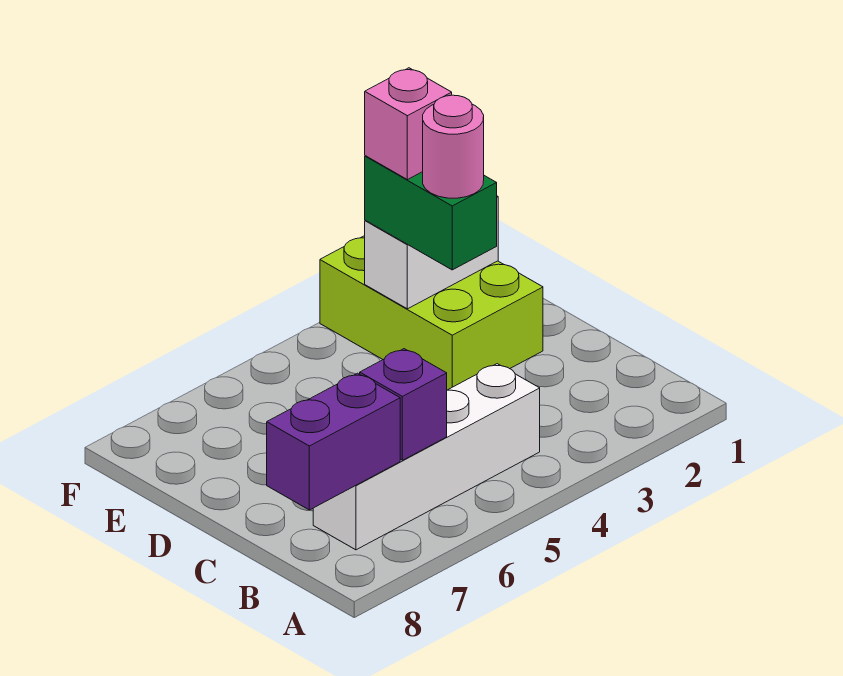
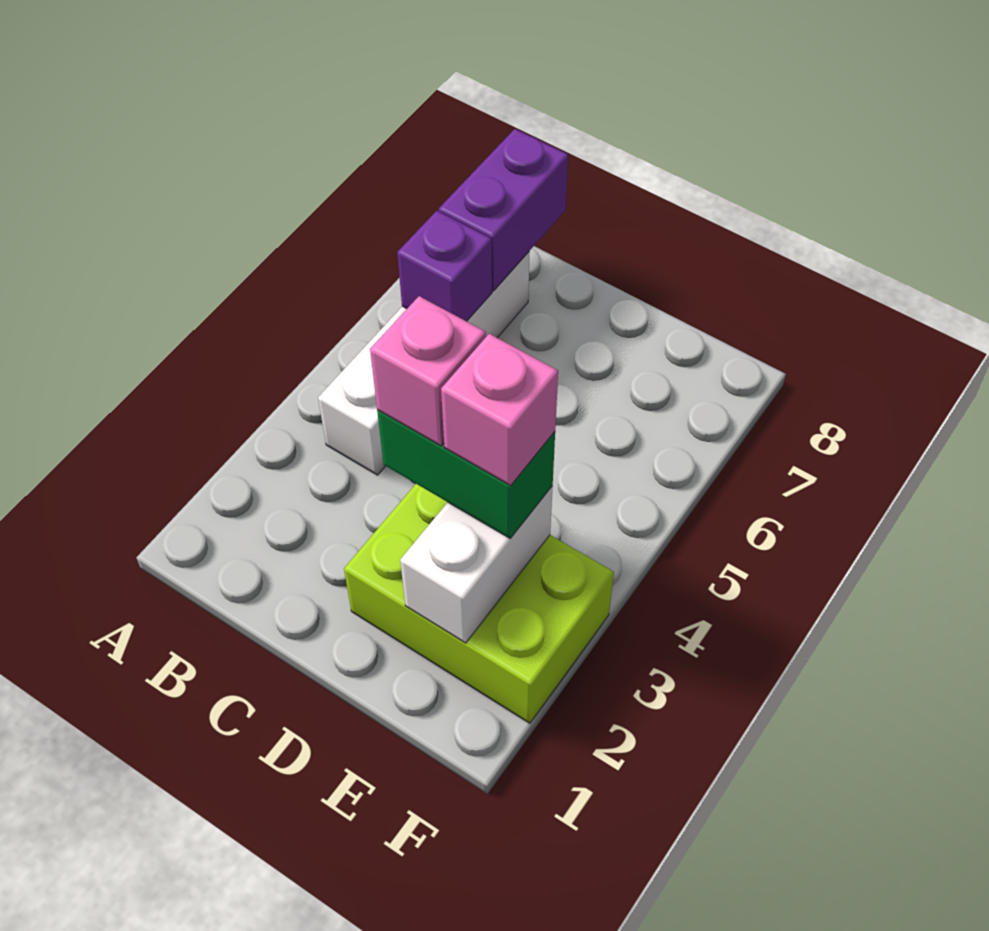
pink round brick D3 level 4 -> pink brick D3 level 4

